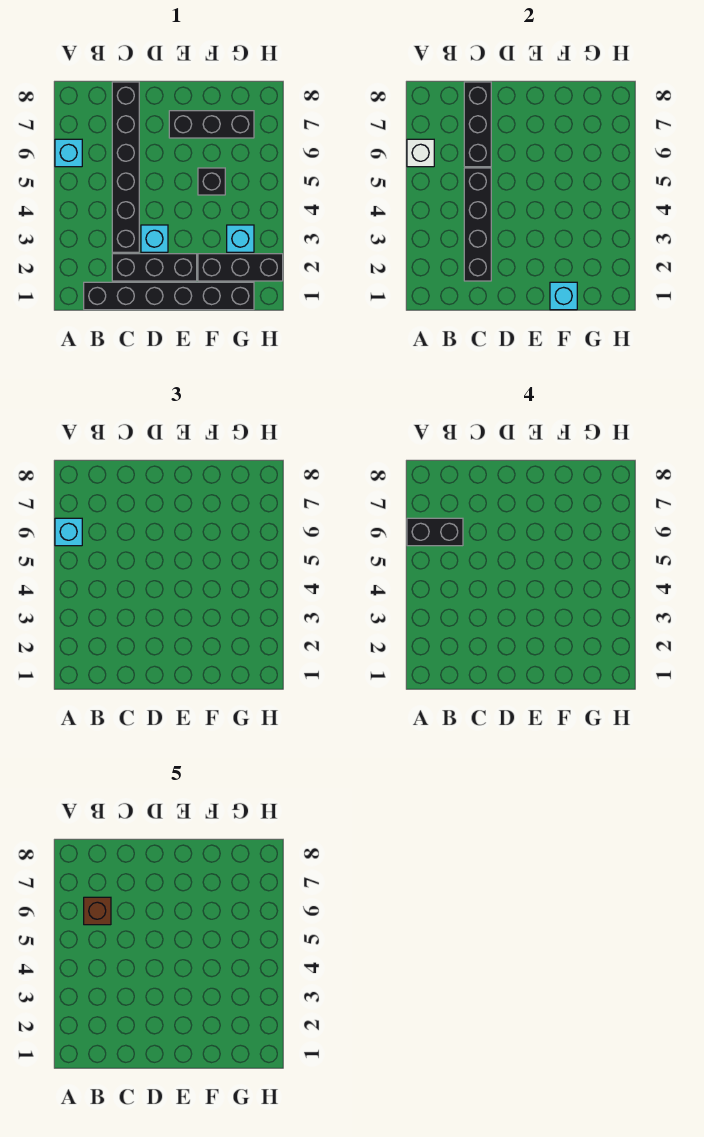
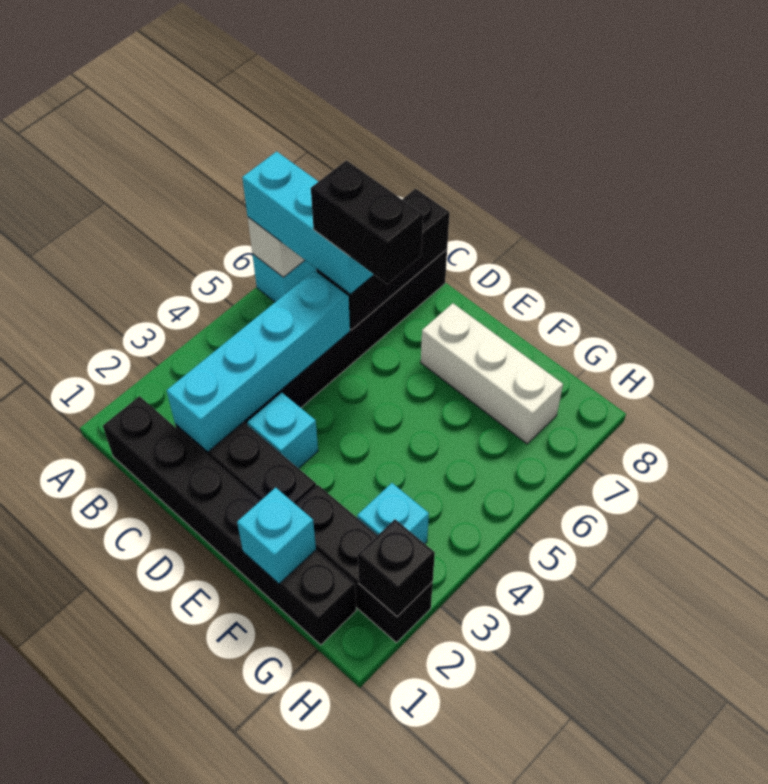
cyan brick A6 level 3 -> cyan brick A6:C6 level 3
black brick A6:B6 level 4 -> black brick C6:D6 level 4
brown brick B6 level 5 -> none
black brick C2:C5 level 2 -> cyan brick C2:C5 level 2
black brick E7:G7 level 1 -> white brick E7:G7 level 1
black brick F5 level 1 -> black brick H2 level 2

